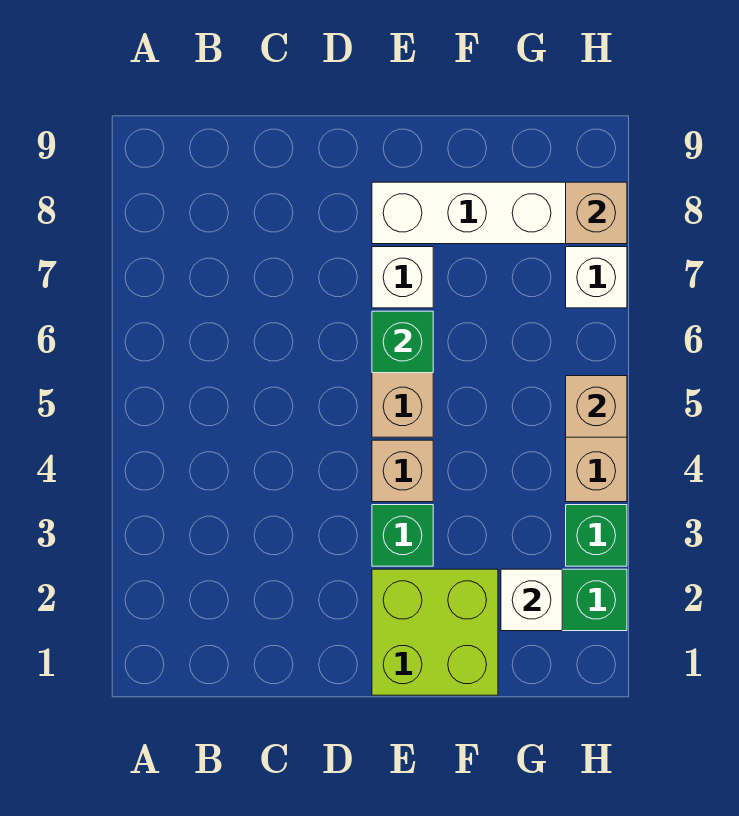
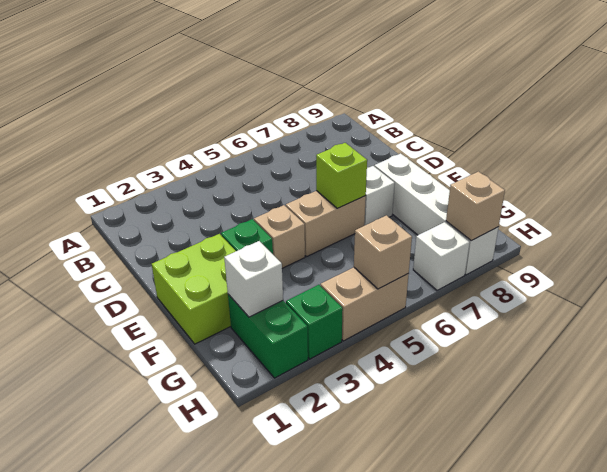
green brick E6 level 2 -> lime brick E6 level 2

